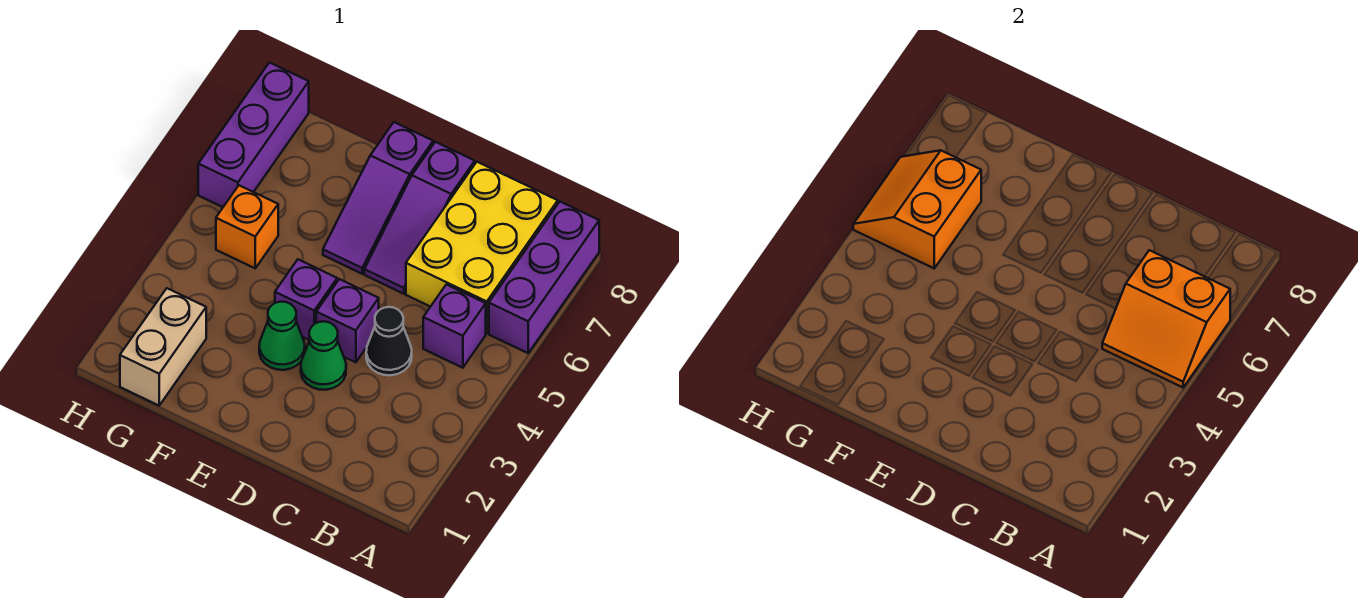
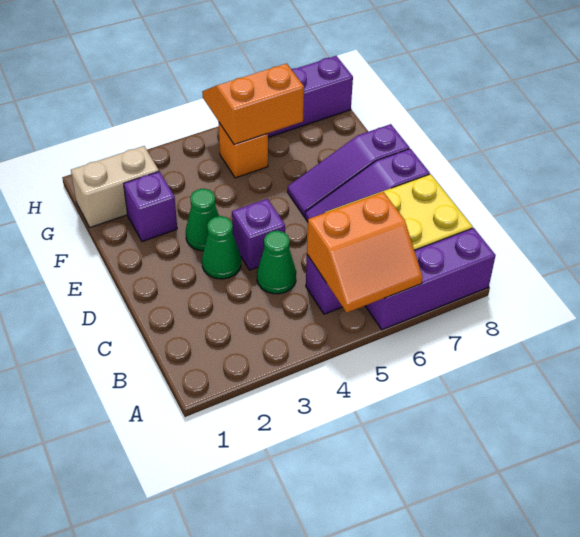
orange slope A5:B6 level 2 top 6 -> orange slope A5:B6 level 2 top B
black cone C4 level 1 -> green cone C4 level 1
purple brick E4 level 1 -> purple brick F2 level 1

